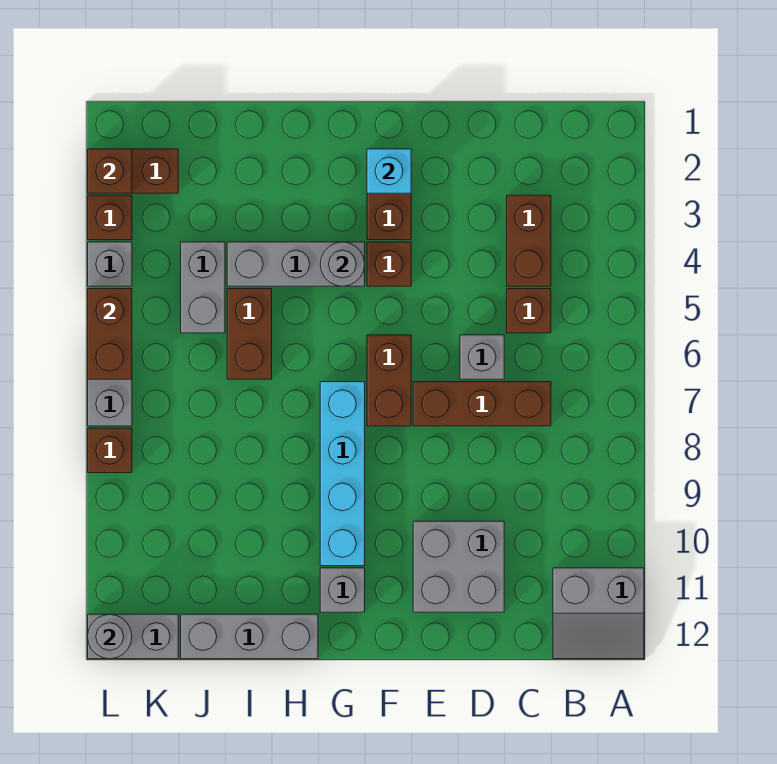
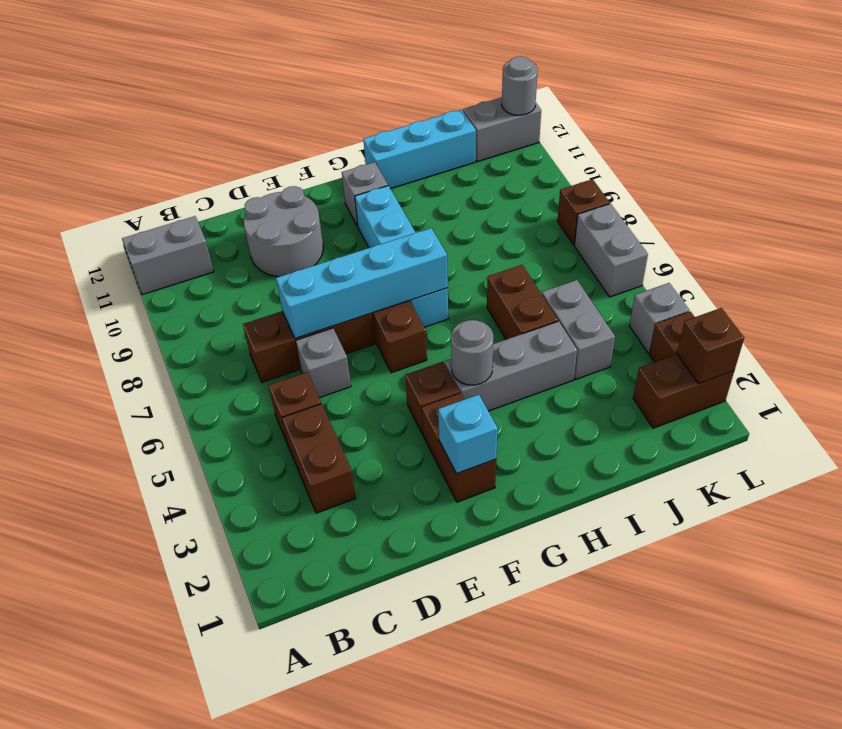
none -> cyan brick D7:G7 level 2
grey brick D10:E11 level 1 -> grey round brick D10:E11 level 1
grey brick H12:J12 level 1 -> cyan brick H12:J12 level 1
brown brick L5:L6 level 2 -> none

